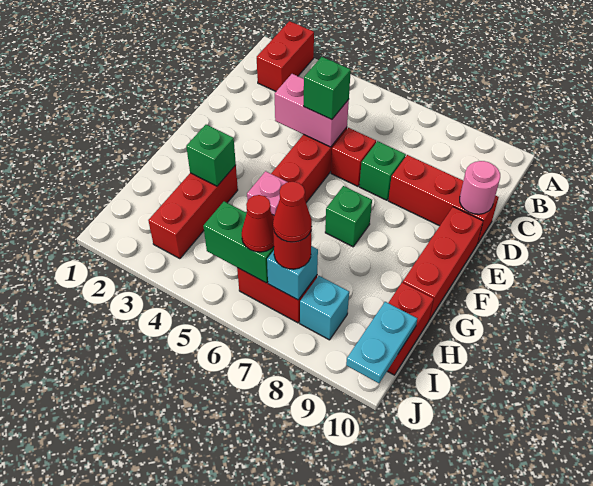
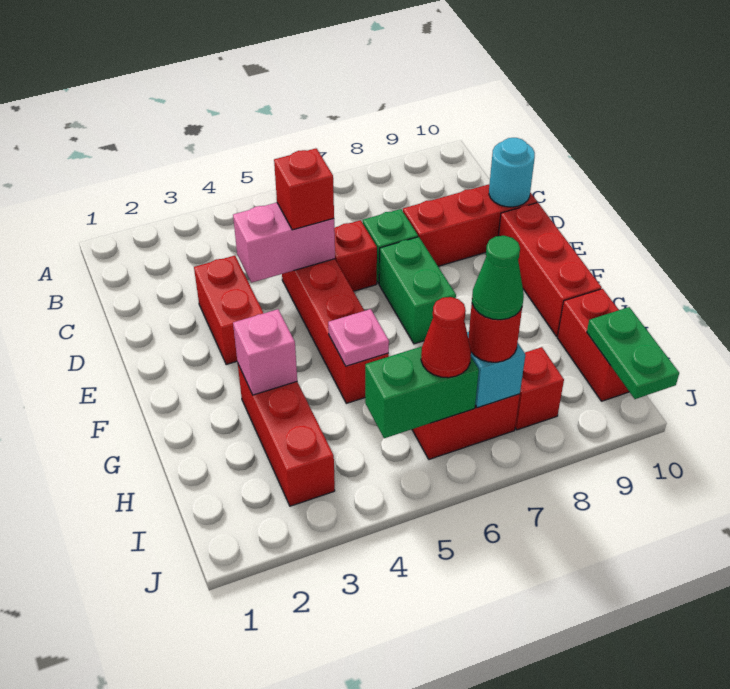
red brick A2:B2 level 1 -> red brick D3:E3 level 1
green brick D5 level 3 -> red brick D5 level 3
pink round brick D10 level 2 -> cyan round brick D10 level 2
green brick F7 level 1 -> green brick E7:F7 level 1
green brick G3 level 2 -> pink brick G3 level 2
red cone I7 level 4 -> green cone I7 level 4
cyan brick I8 level 1 -> red brick I8 level 1
cyan plate I10:J10 level 2 -> green plate I10:J10 level 2

